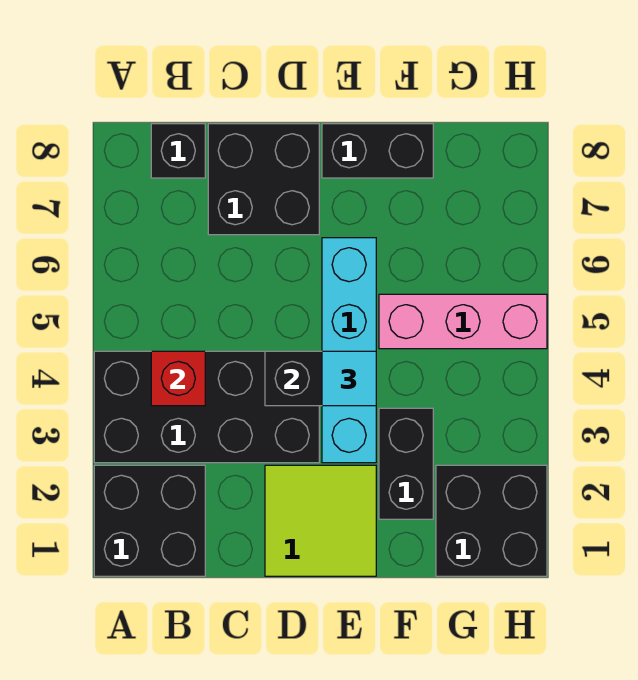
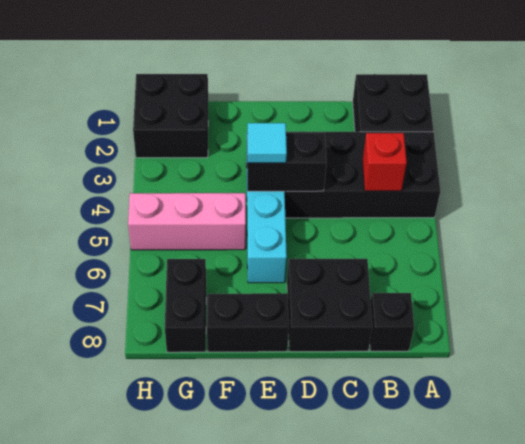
lime tile D1:E2 level 1 -> none
black brick F2:F3 level 1 -> black brick G7:G8 level 1

